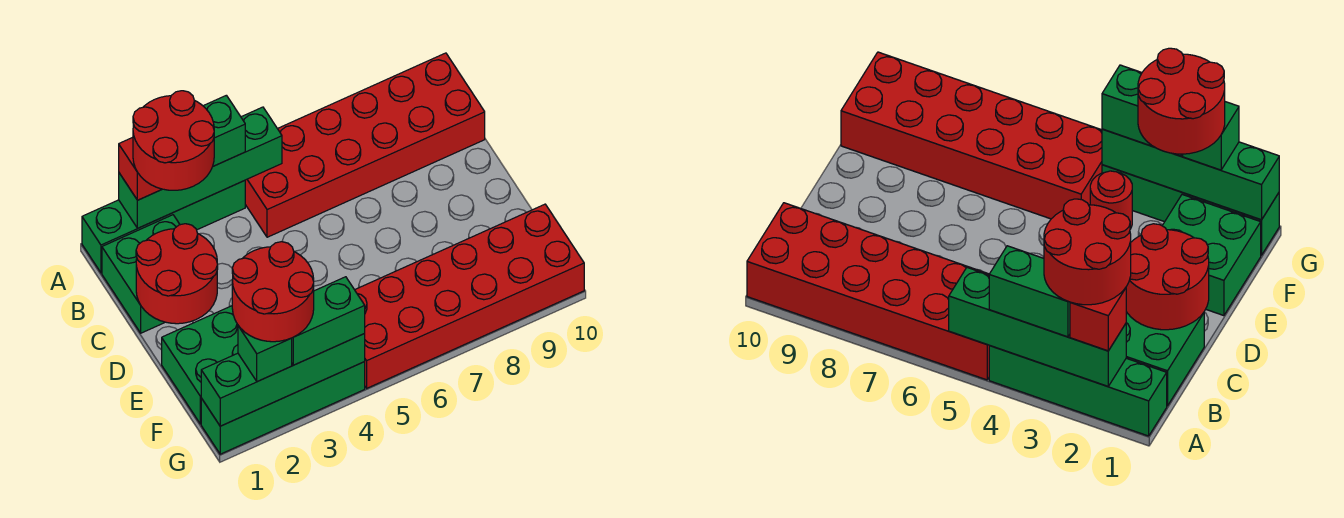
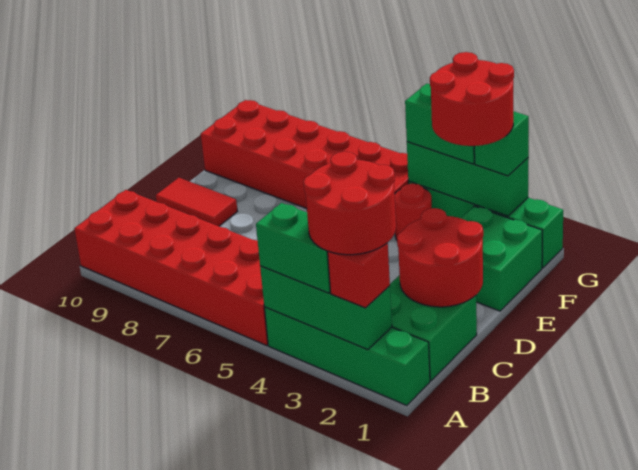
green brick A2:A5 level 2 -> green brick A2:A4 level 2
none -> red tile D9:D10 level 1
green brick G1:G4 level 2 -> green brick G2:G4 level 2

